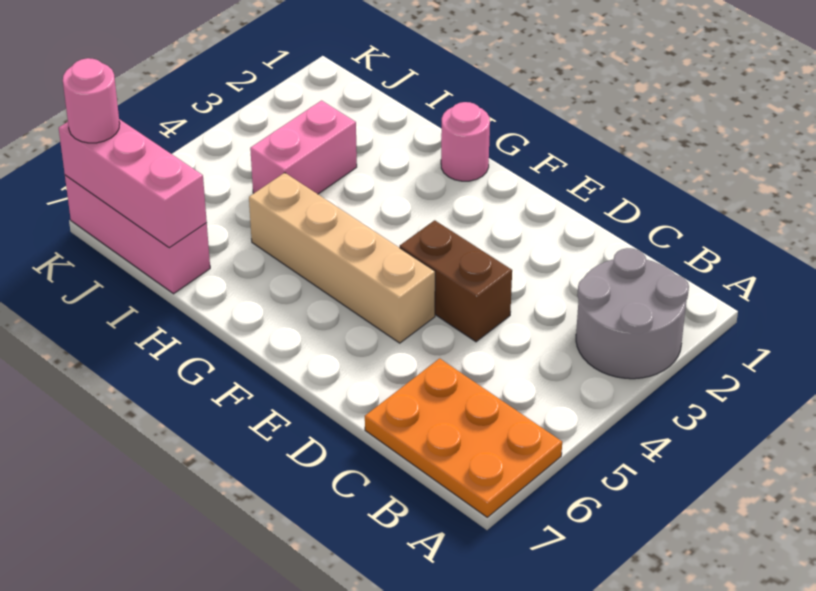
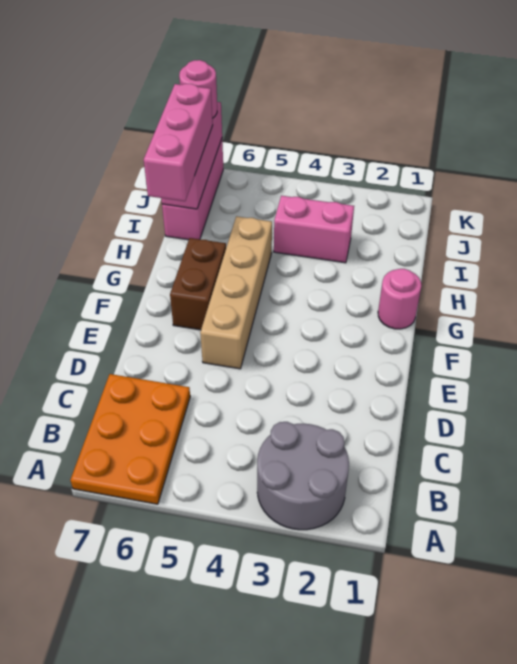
brown brick D4:E4 level 1 -> brown brick F6:G6 level 1
none -> pink brick H7:J7 level 3

